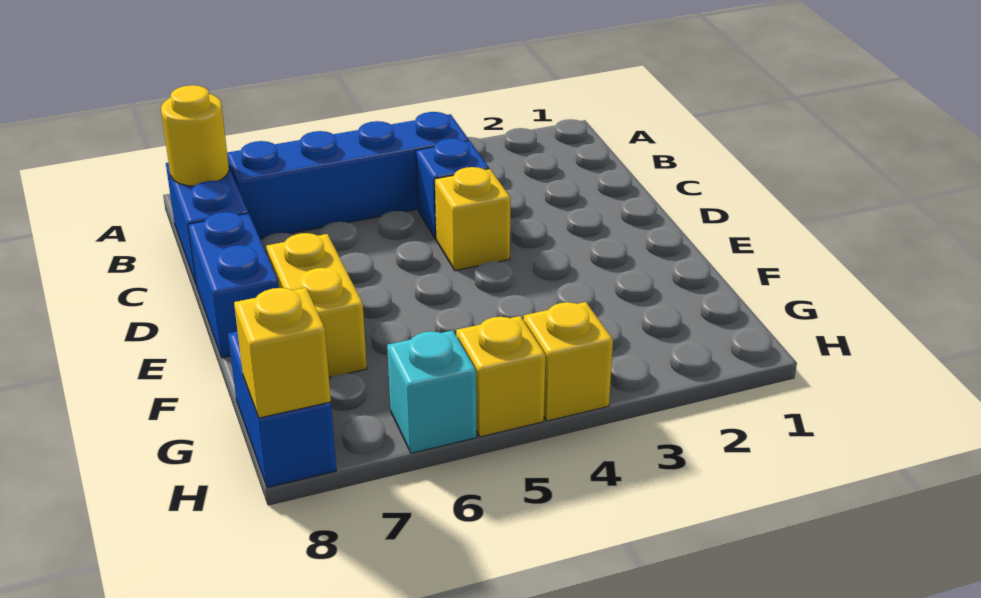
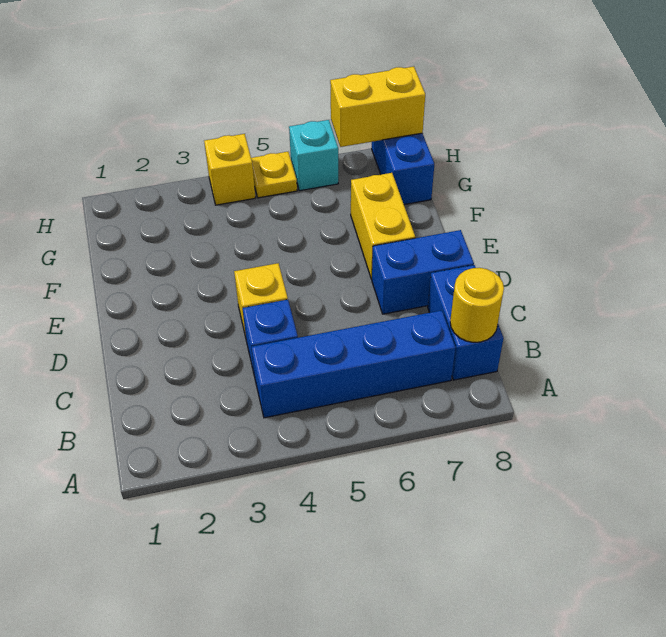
blue brick D8:E8 level 1 -> blue brick D7:D8 level 1
yellow brick H5 level 1 -> yellow plate H5 level 1
yellow brick H8 level 2 -> yellow brick H7:H8 level 2

